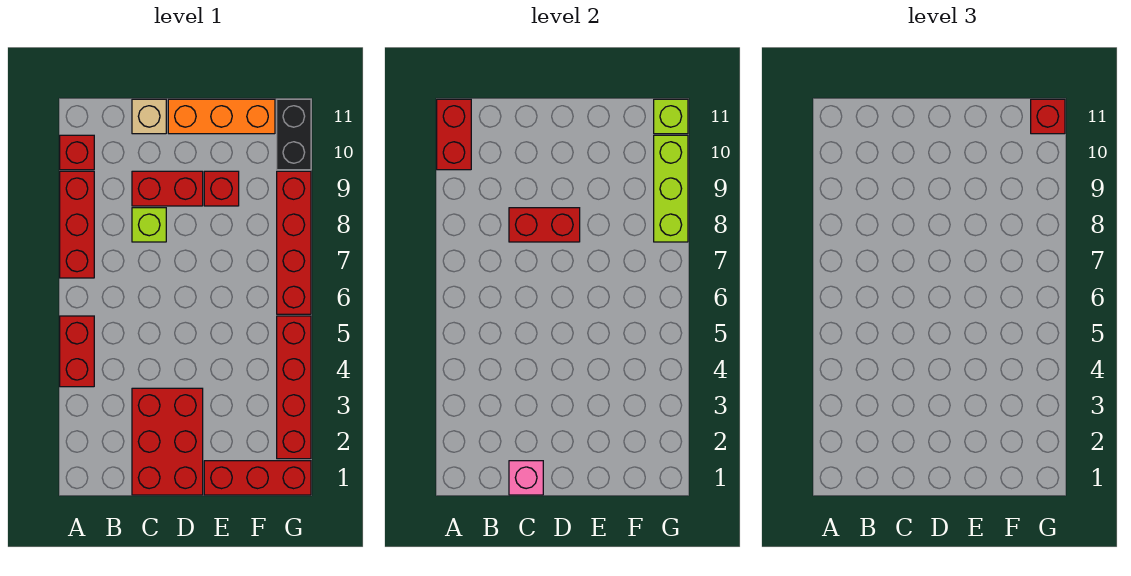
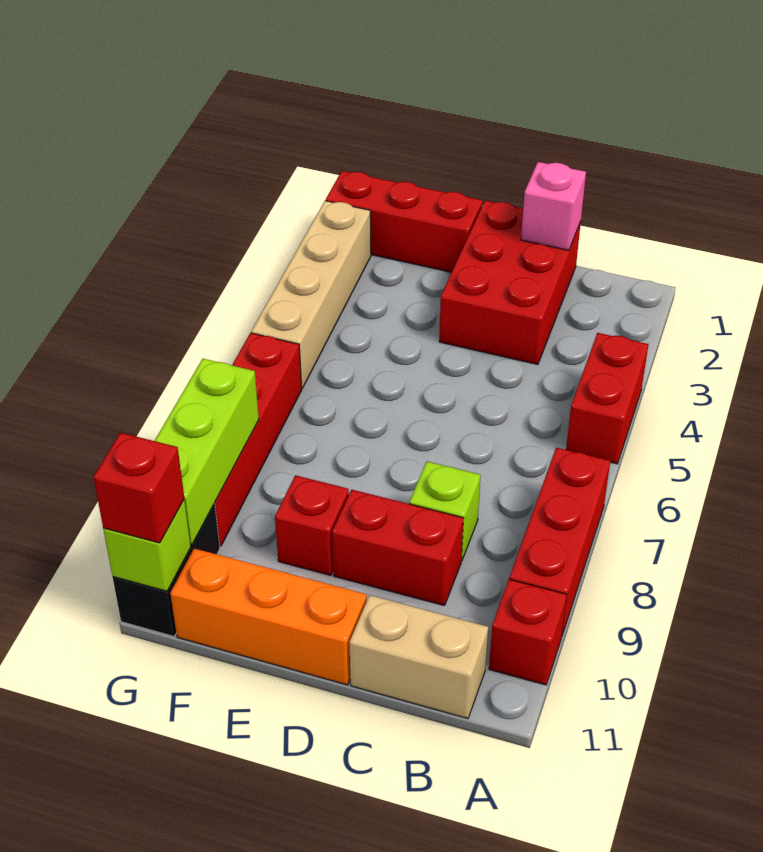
red brick A10:A11 level 2 -> none
red brick C8:D8 level 2 -> none
tan brick C11 level 1 -> tan brick B11:C11 level 1
red brick G2:G5 level 1 -> tan brick G2:G5 level 1

